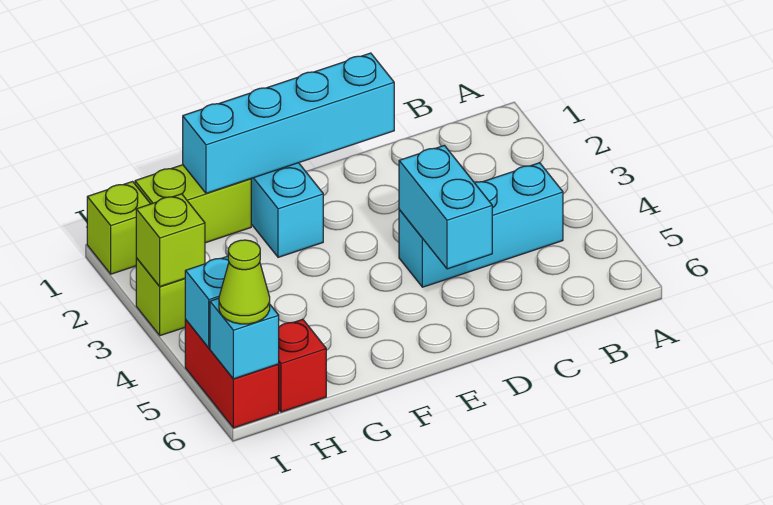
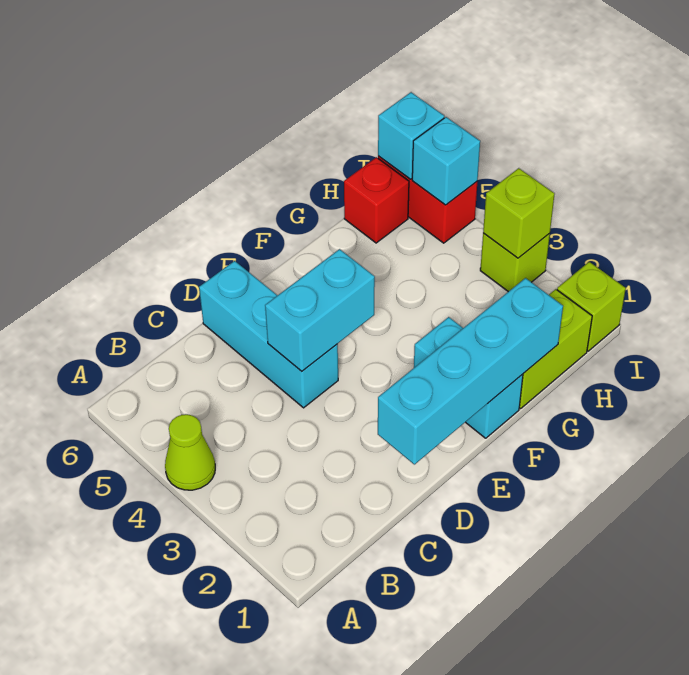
cyan brick B4:D4 level 1 -> cyan brick D4:D6 level 1
cyan brick D4:D5 level 2 -> cyan brick D4:E4 level 2
lime cone I6 level 3 -> lime cone A4 level 1

